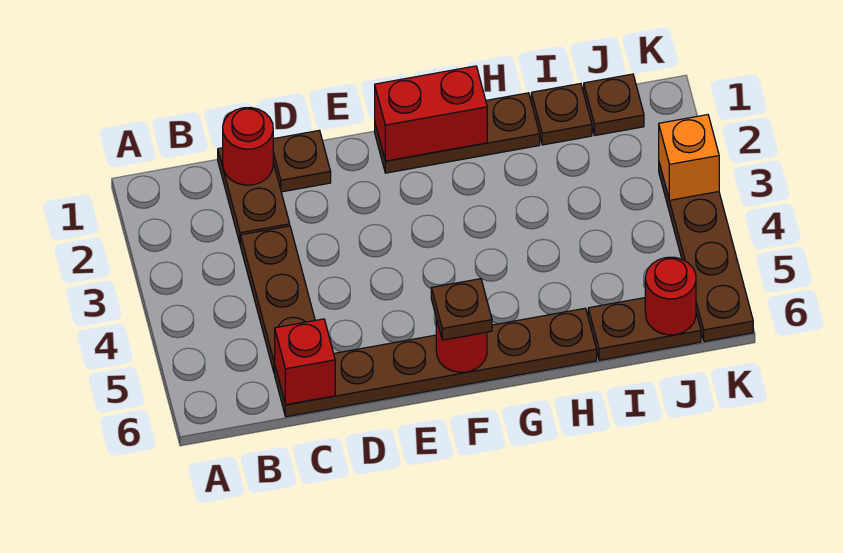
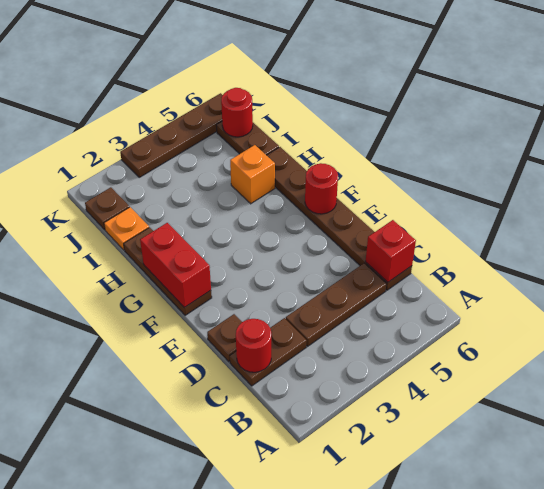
brown plate F6 level 3 -> none
brown plate I1 level 1 -> orange plate I1 level 1
orange brick K3 level 2 -> orange brick H5 level 1

